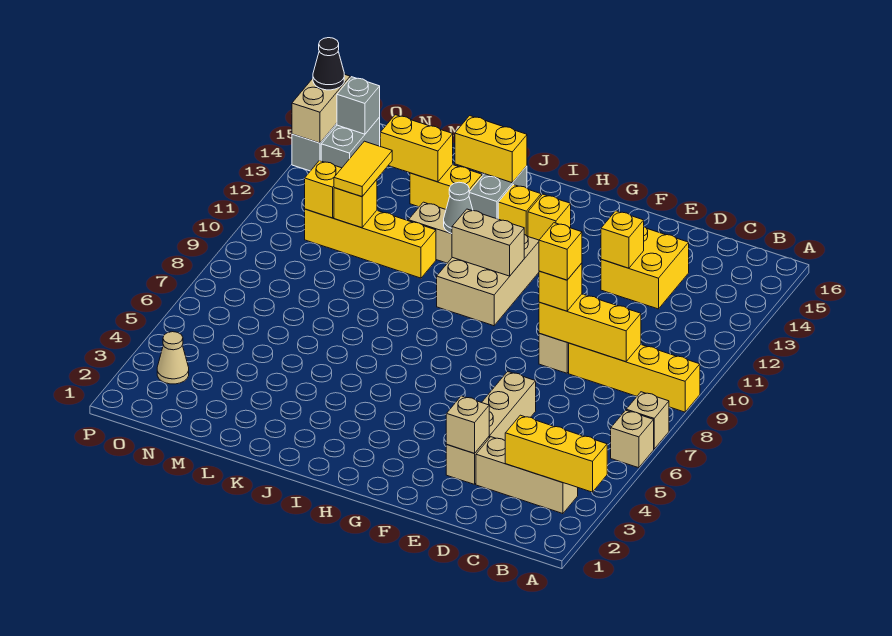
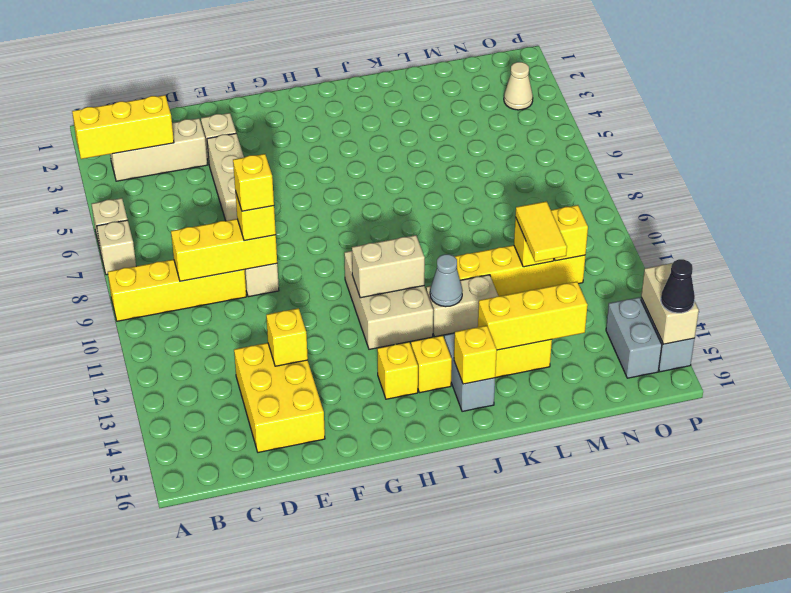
yellow brick D13:E14 level 1 -> yellow brick D13:E15 level 1
tan brick E3 level 2 -> none
yellow brick J15:K15 level 2 -> yellow brick J15 level 2
yellow brick L14:M14 level 2 -> yellow brick K14:M14 level 2
grey brick O15 level 2 -> none

